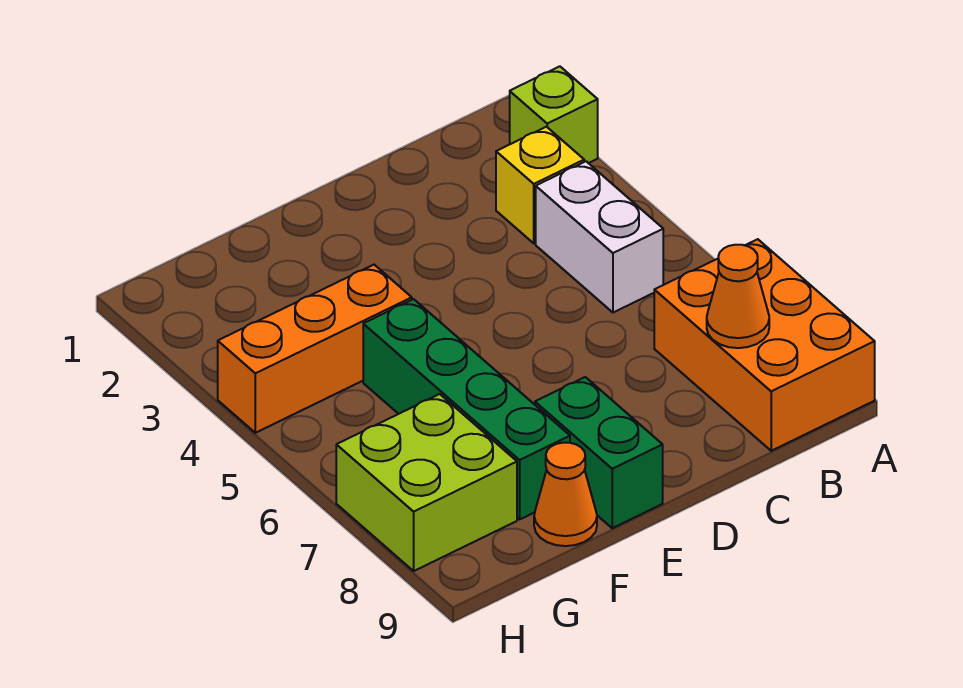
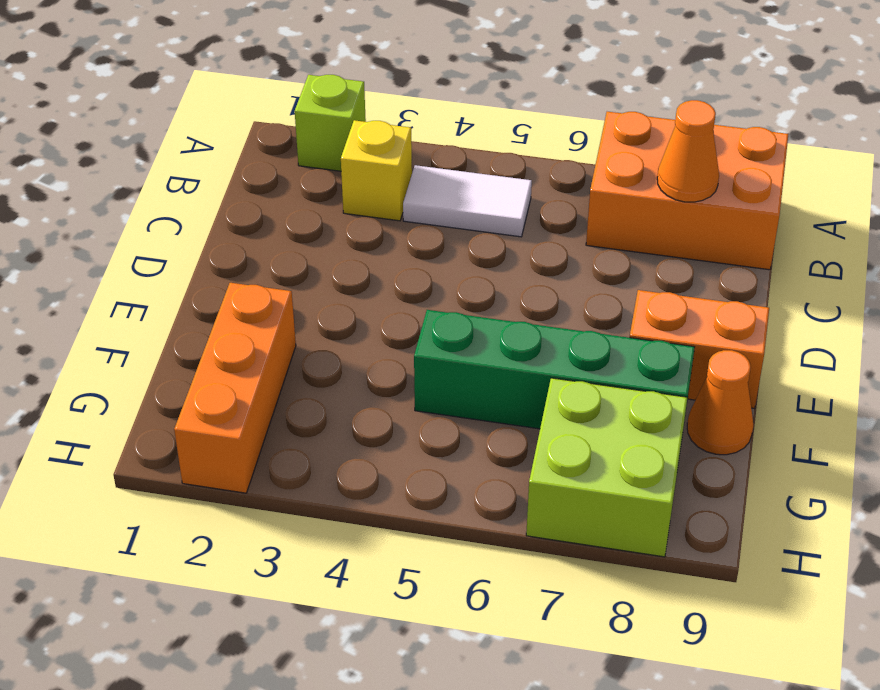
white brick B4:B5 level 1 -> white tile B4:B5 level 1
green brick E8:E9 level 1 -> orange brick E8:E9 level 1
orange brick F4:H4 level 1 -> orange brick F2:H2 level 1

